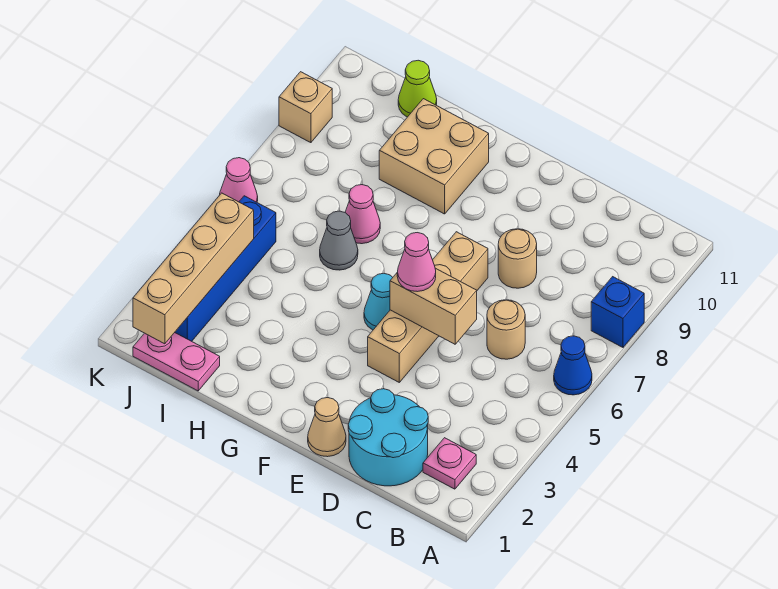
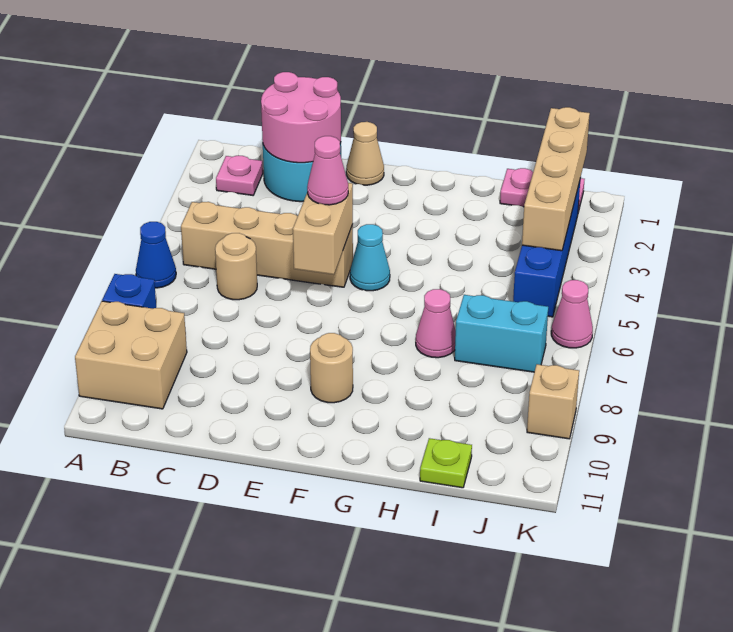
none -> pink round brick C1:D2 level 2
tan brick D5:E5 level 2 -> tan brick E5:E6 level 2
tan round brick D8 level 1 -> tan round brick F9 level 1
tan brick E4:E7 level 1 -> tan brick B5:E5 level 1
tan brick G9:H10 level 1 -> tan brick A9:B10 level 1
grey cone H6 level 1 -> none
none -> cyan brick I7:J7 level 1
lime cone I11 level 1 -> lime plate I11 level 1

